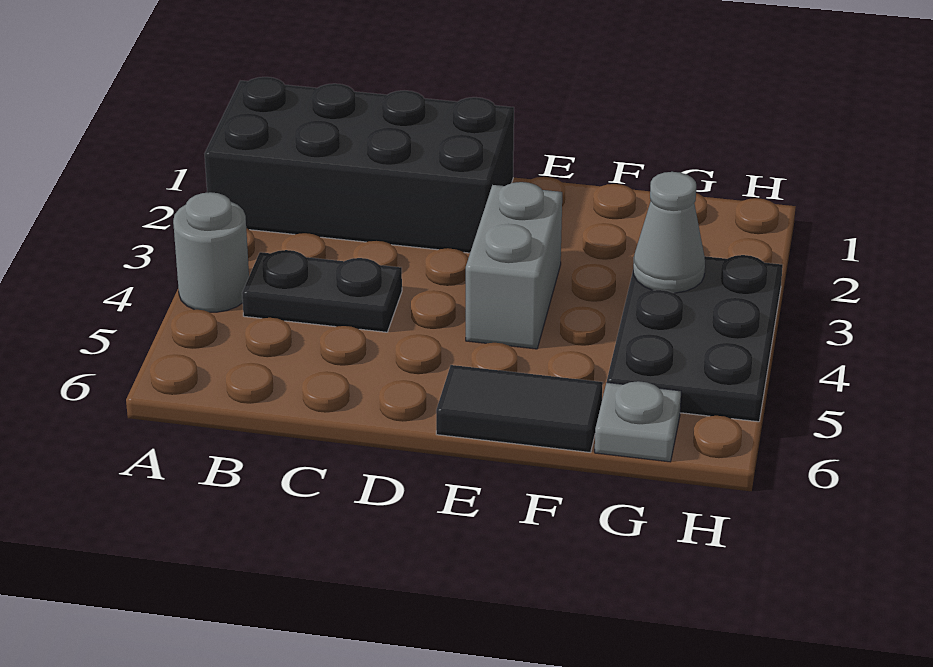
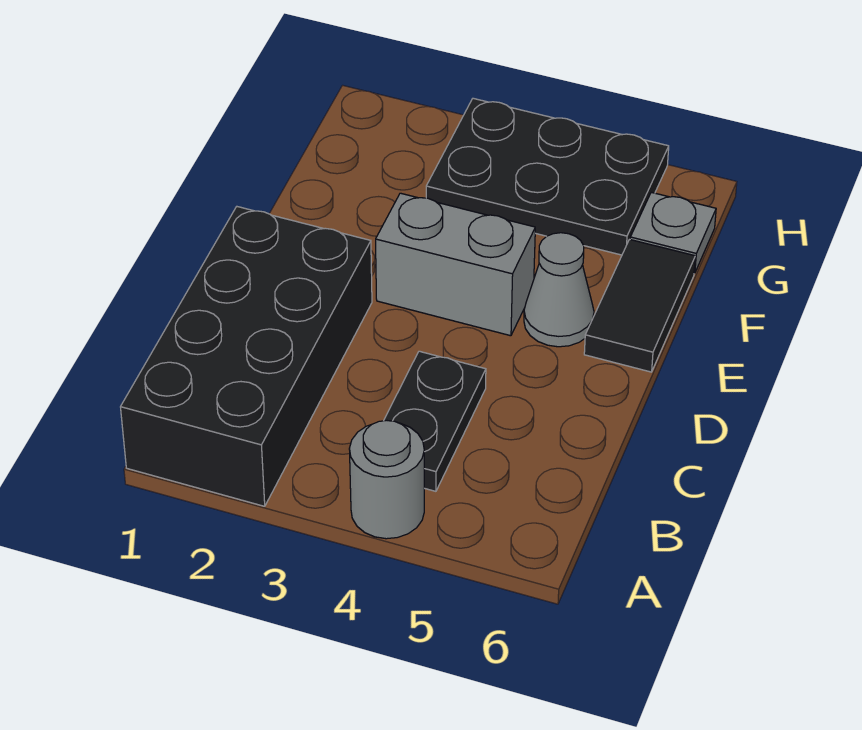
grey cone G3 level 2 -> grey cone E5 level 1

